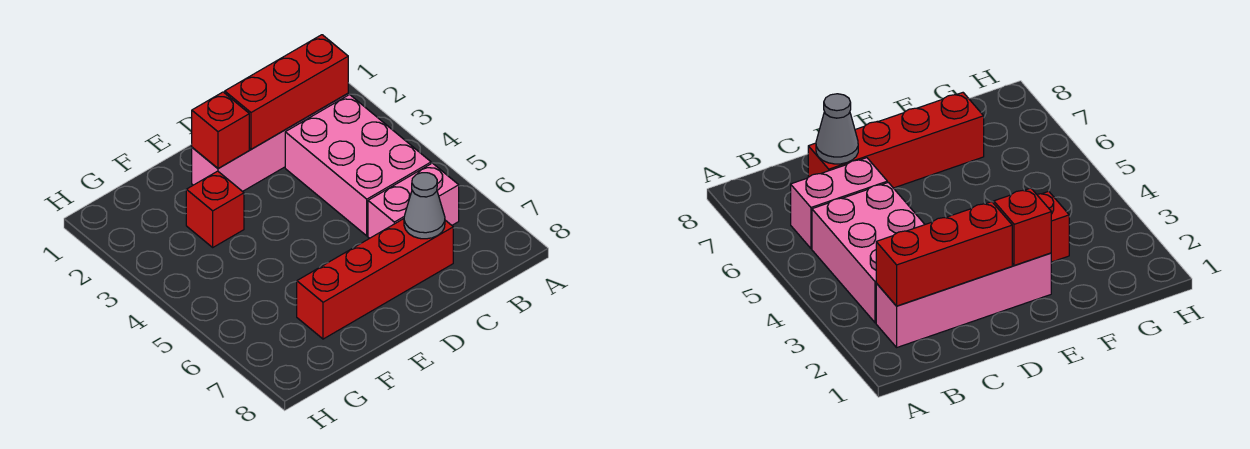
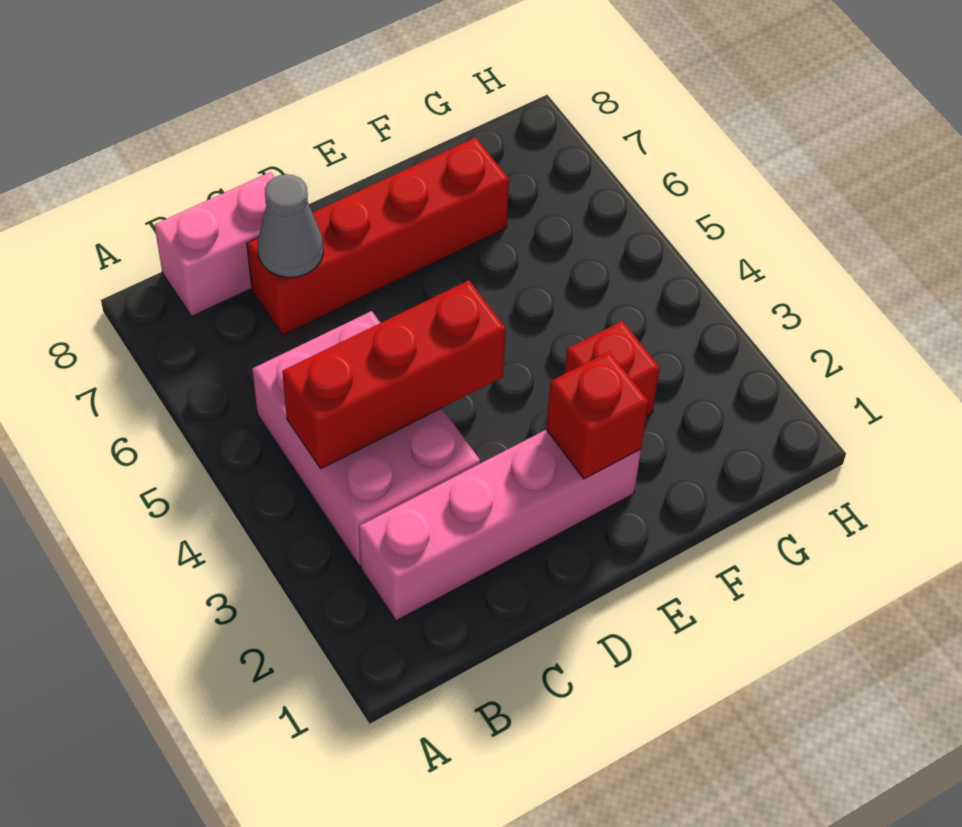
red brick B2:D2 level 2 -> red brick B4:D4 level 2
pink brick B6:C6 level 1 -> pink brick B8:C8 level 1

